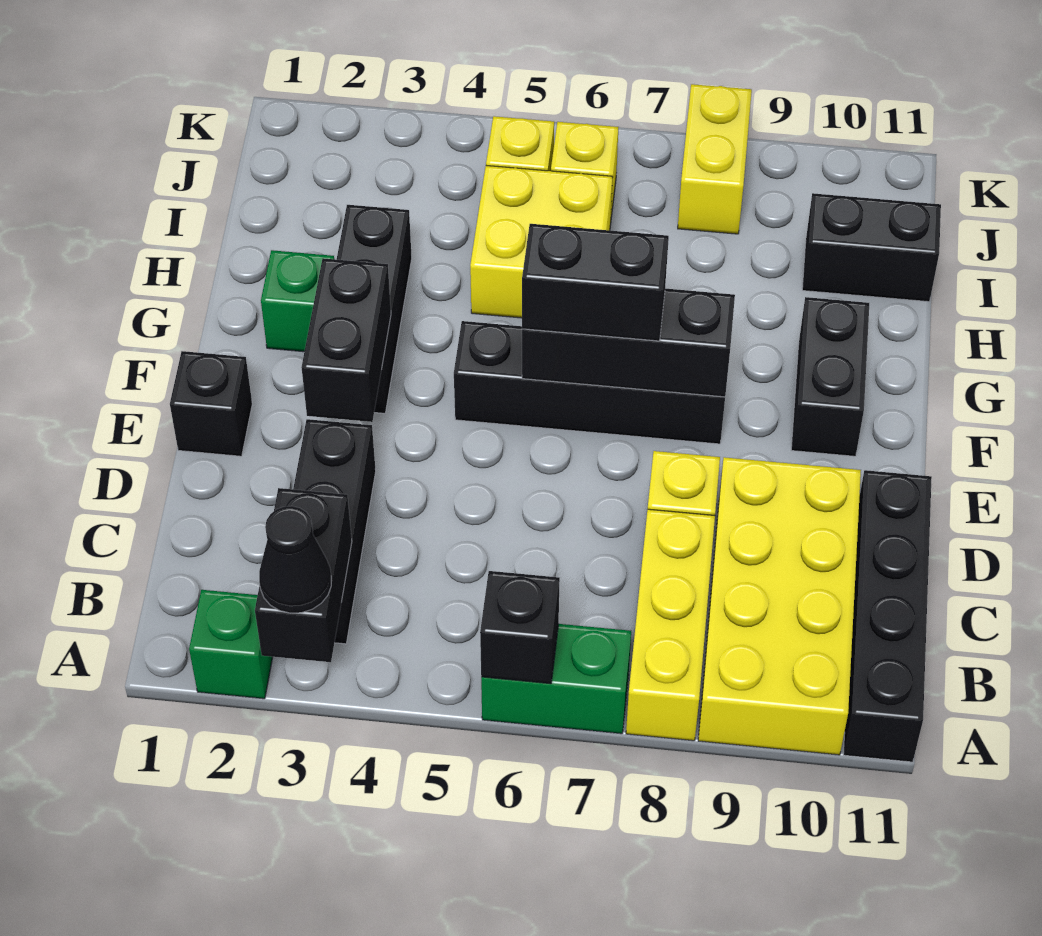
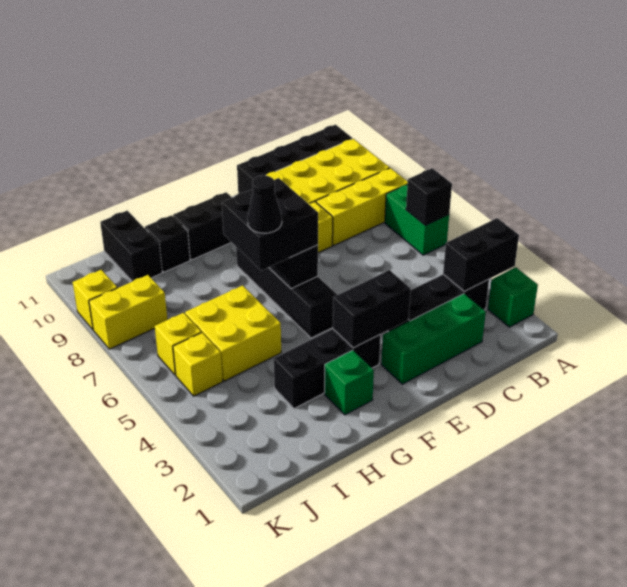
black cone A3 level 3 -> black cone G6 level 4
none -> green brick C2:E2 level 1
black brick E1 level 1 -> black brick H10 level 1
black brick F6:F7 level 3 -> black brick F6:G7 level 3
none -> yellow brick K9 level 1

